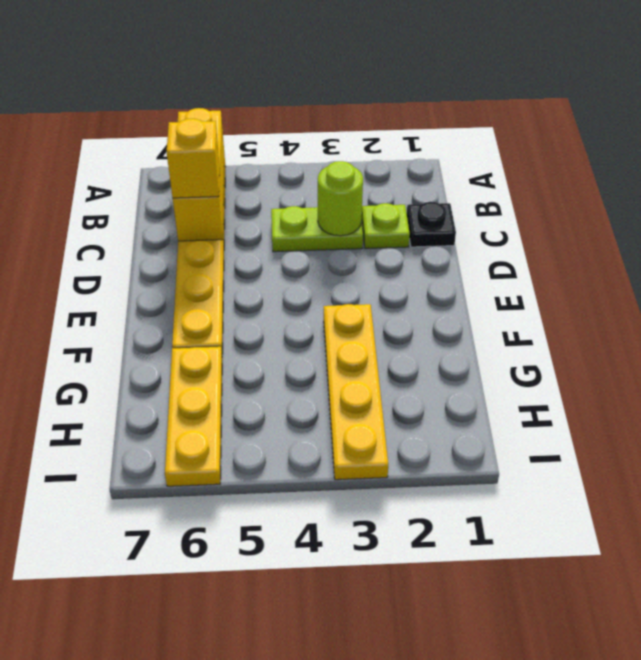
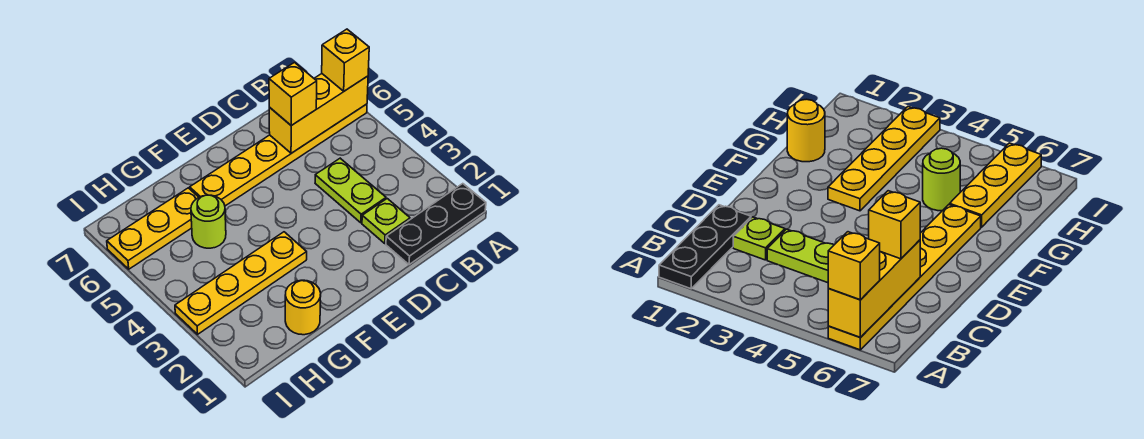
none -> yellow brick A6 level 3
black plate C1 level 1 -> black plate A1:C1 level 1
lime round brick C3 level 2 -> lime round brick G5 level 1
none -> yellow round brick G1 level 1

